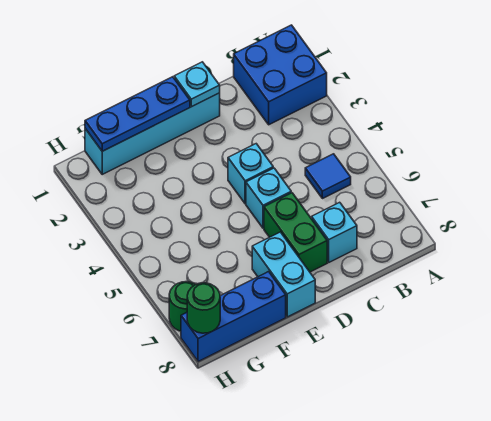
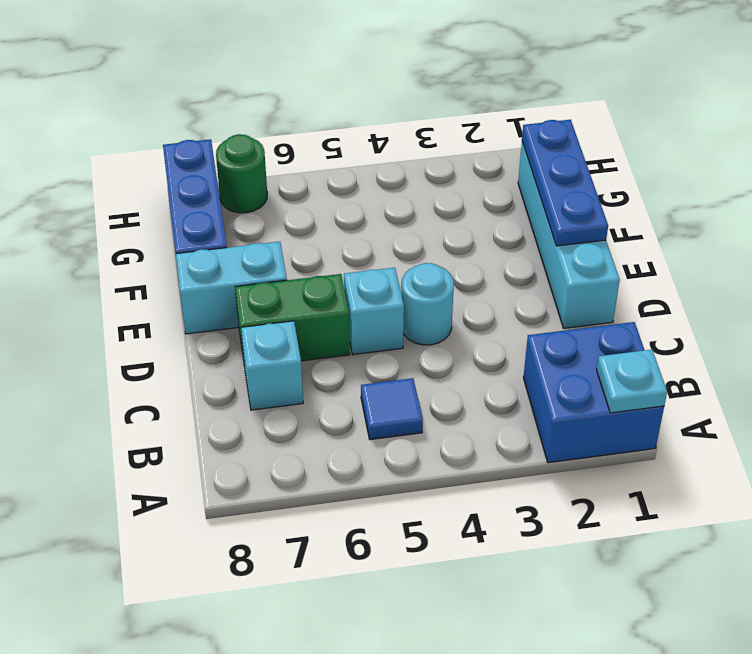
cyan plate D1 level 2 -> cyan plate A1 level 2
cyan brick D4 level 1 -> cyan round brick D4 level 1
green round brick H8 level 2 -> none

